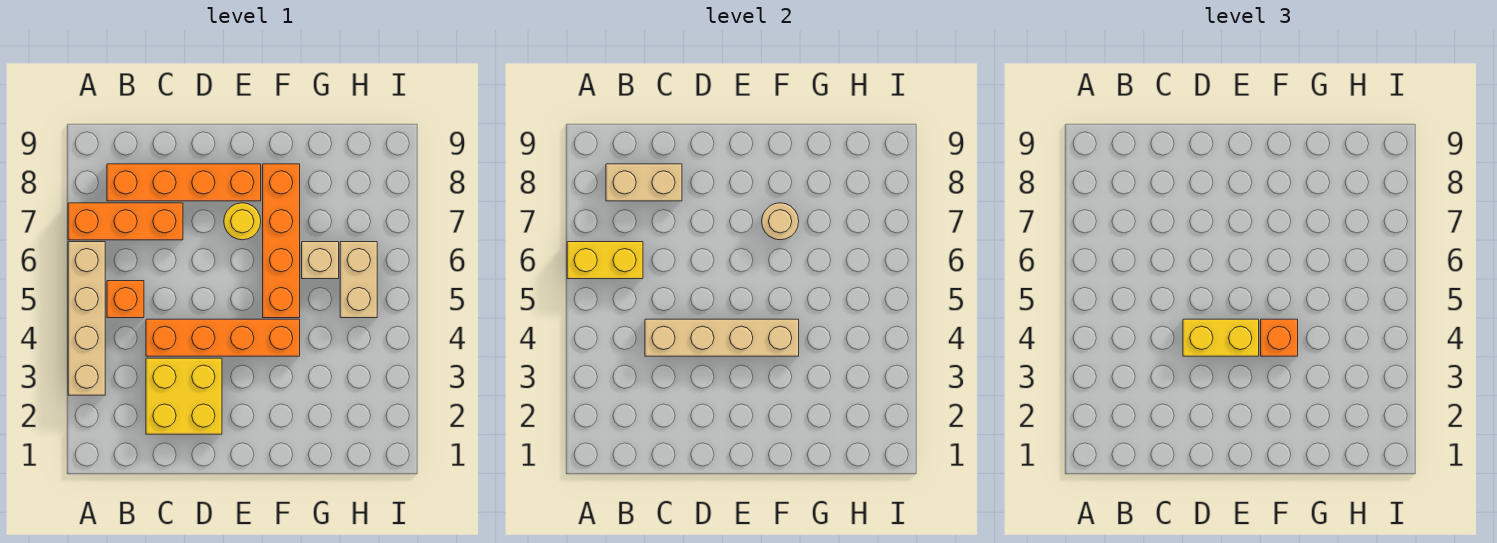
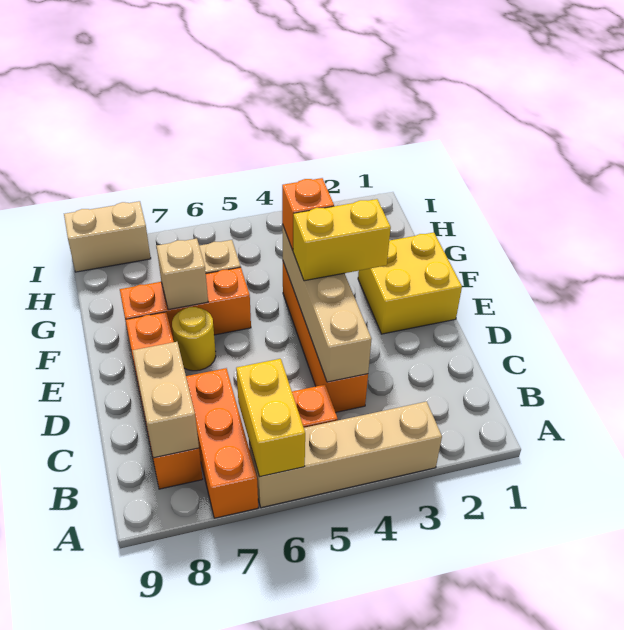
yellow brick C2:D3 level 1 -> yellow brick E1:F2 level 1
yellow brick D4:E4 level 3 -> yellow brick E3:E4 level 3
orange brick F5:F8 level 1 -> orange brick F6:F8 level 1
tan round brick F7 level 2 -> tan brick F7 level 2
tan brick H5:H6 level 1 -> tan brick I8:I9 level 1

